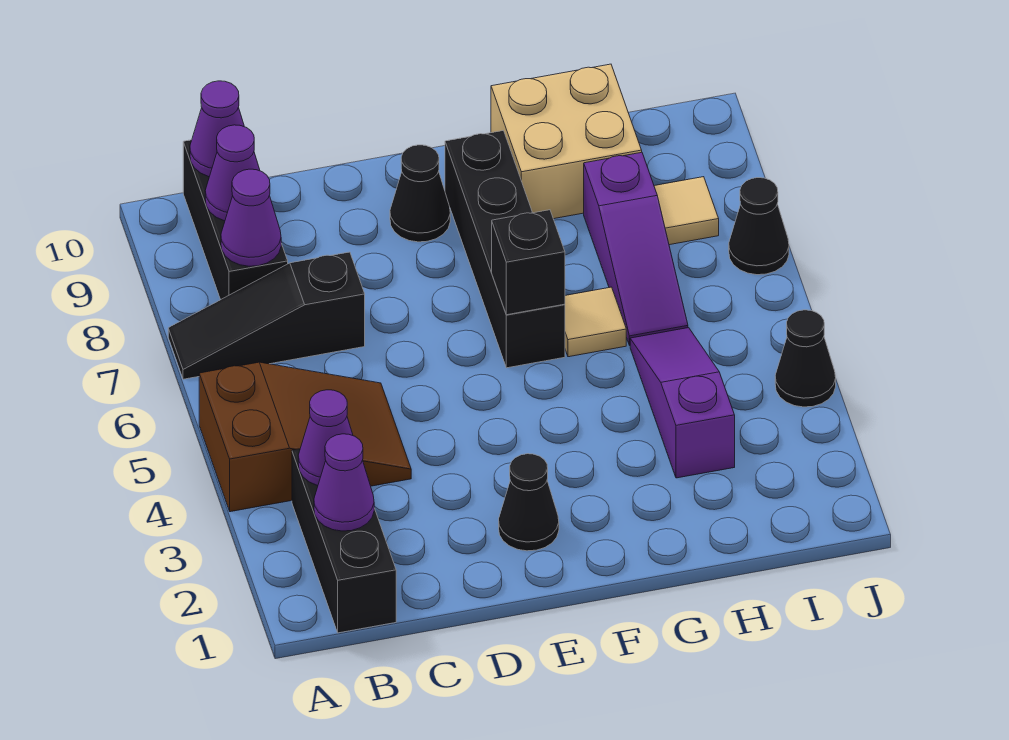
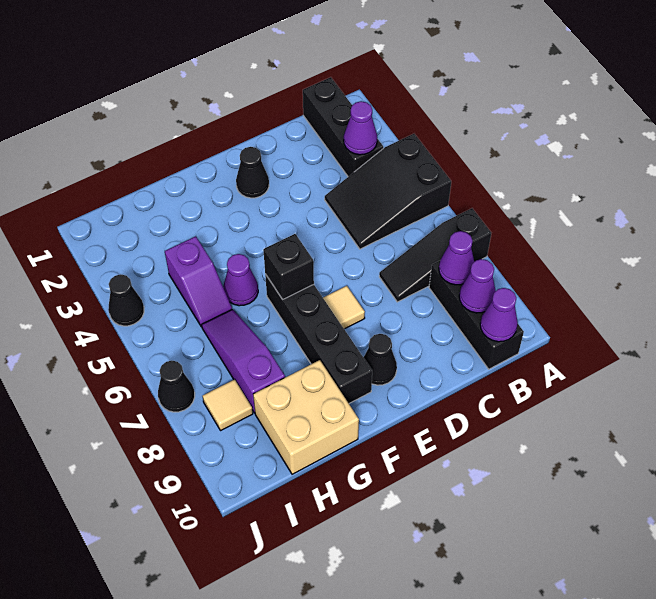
brown slope A4:C5 level 1 top A -> black slope A4:C5 level 1 top A
black slope A7:C7 level 1 top C -> black slope A7:C7 level 1 top A
purple cone B2 level 2 -> purple cone G5 level 1
tan tile G6 level 1 -> tan tile E7 level 1
purple slope H3:H5 level 1 top 3 -> purple slope H4:H5 level 1 top 4

